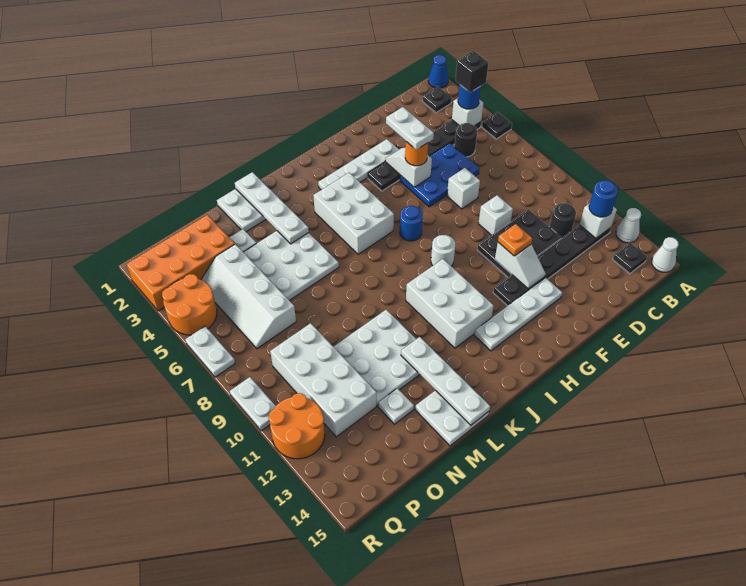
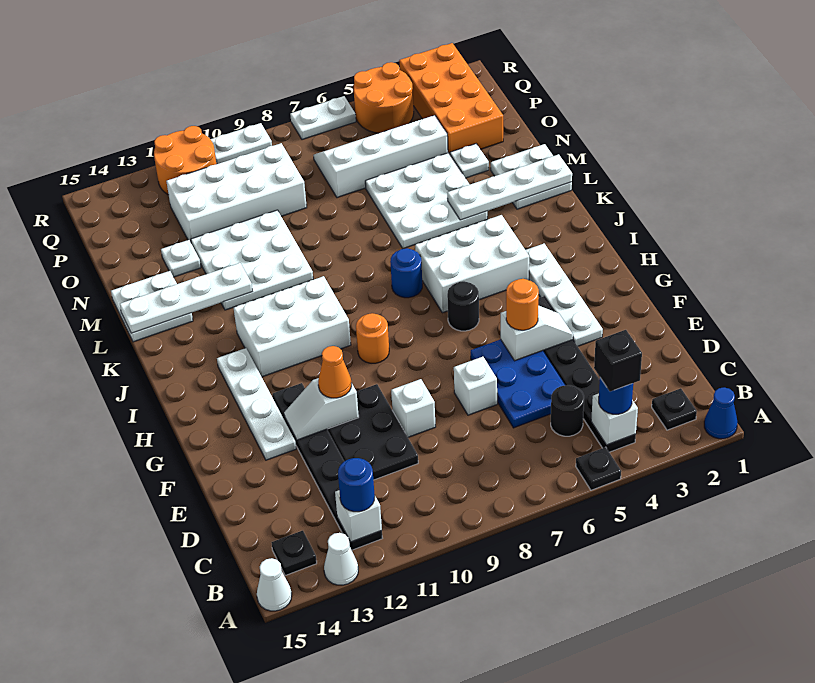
black round brick C11 level 1 -> black round brick H6 level 1
white plate F4:F5 level 4 -> none
orange plate F11 level 3 -> orange cone F11 level 3
blue round brick H7 level 1 -> blue round brick J7 level 1
white round brick H9 level 1 -> orange round brick H9 level 1

